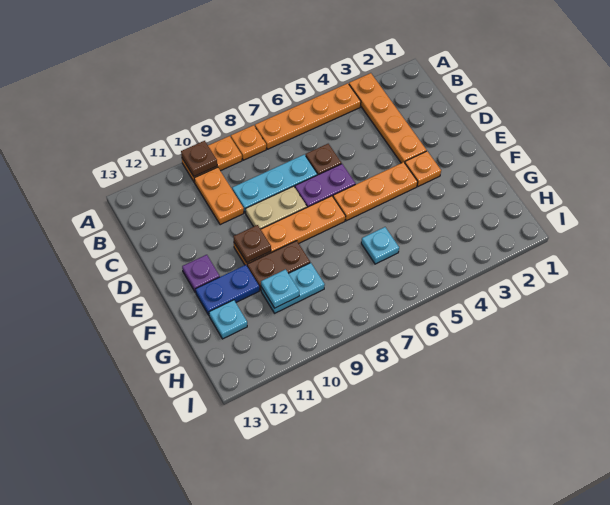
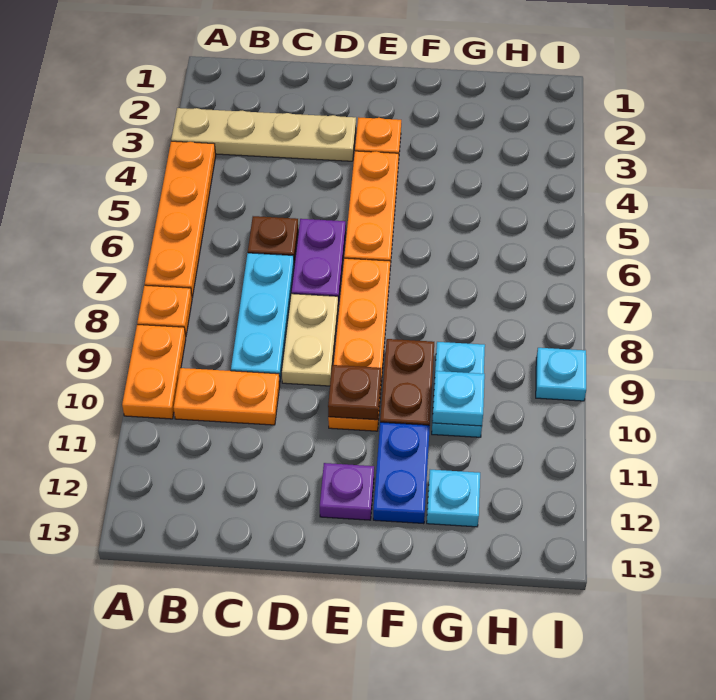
orange plate A3:D3 level 1 -> tan plate A3:D3 level 1
brown plate A10 level 2 -> none
cyan plate G6 level 1 -> cyan plate I9 level 1

